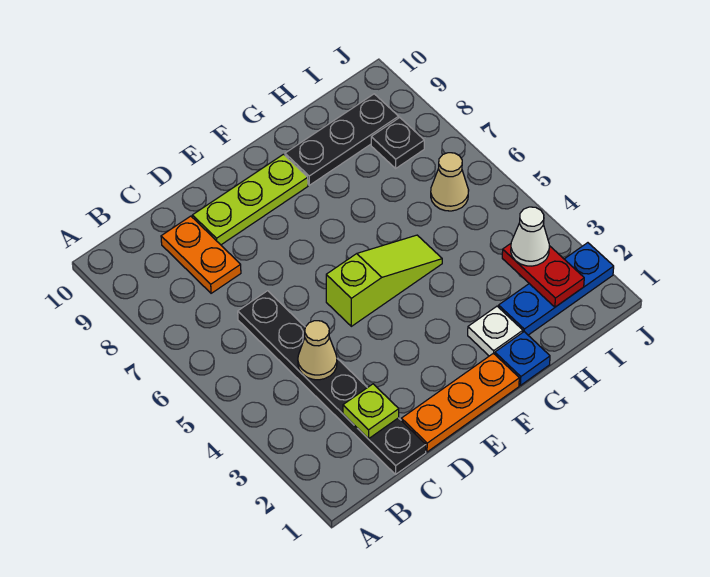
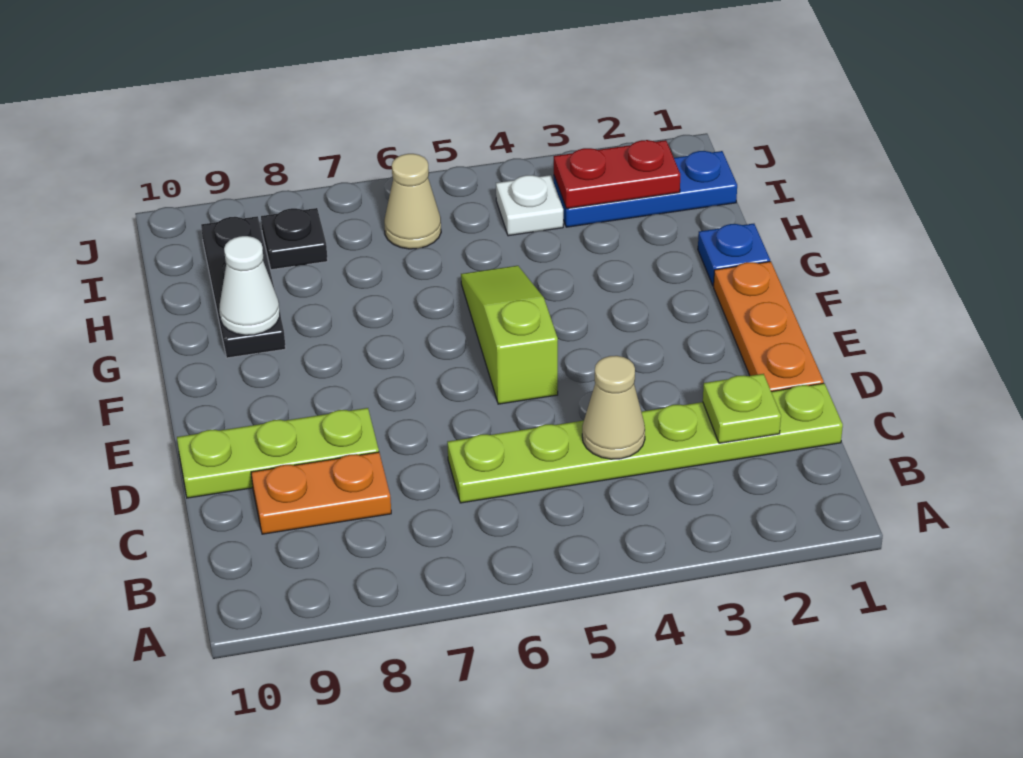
black plate C1:C6 level 1 -> lime plate C1:C6 level 1
lime plate D9:F9 level 1 -> lime plate D8:D10 level 1
white plate G2 level 1 -> white plate I4 level 1
blue plate H2:J2 level 1 -> blue plate I1:I3 level 1
white cone I3 level 3 -> white cone G9 level 2

